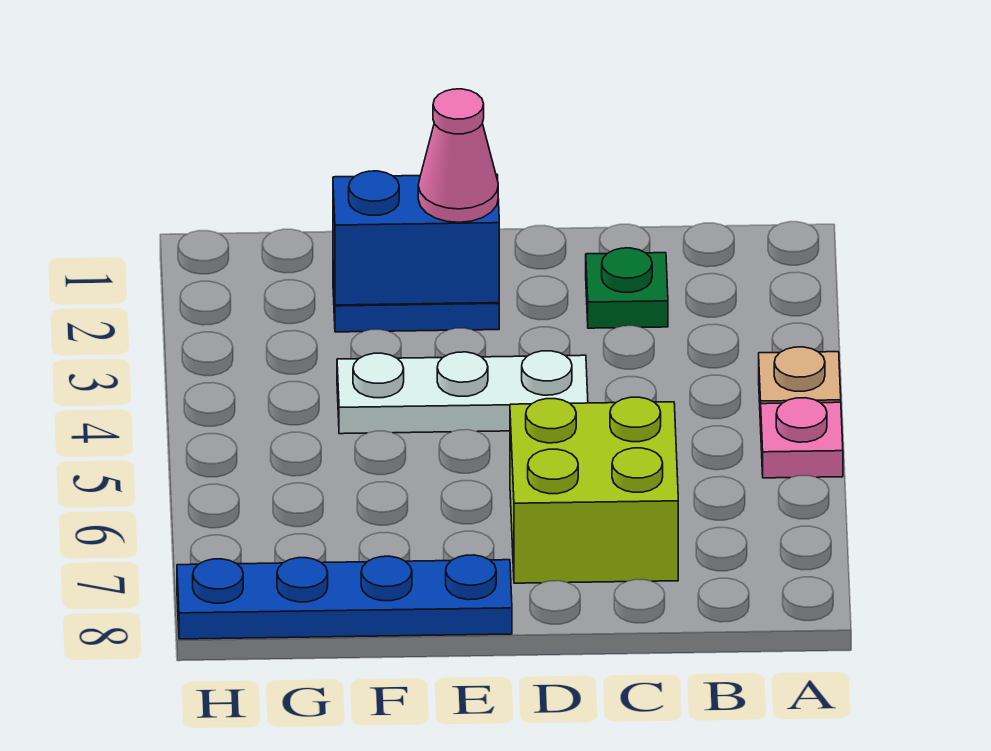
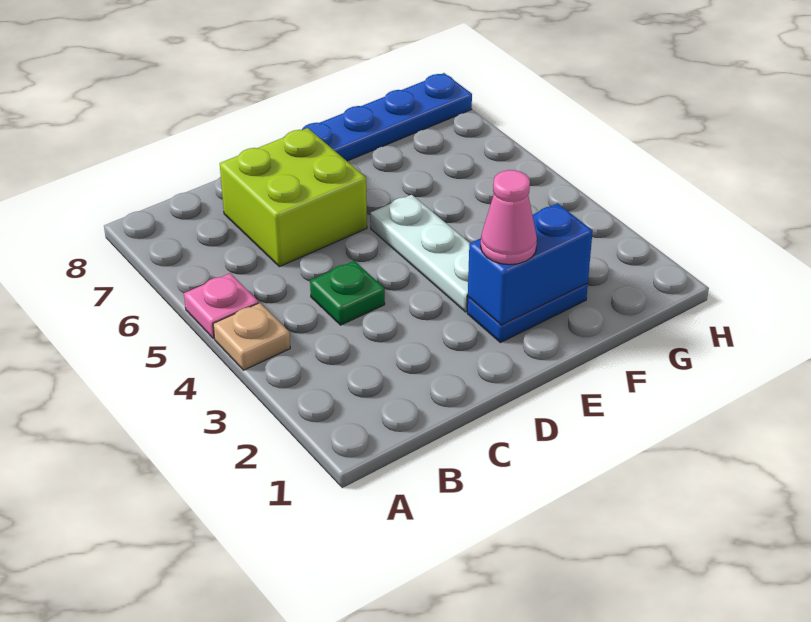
green plate C2 level 1 -> green plate C4 level 1
white plate D4:F4 level 1 -> white plate E3:E5 level 1

